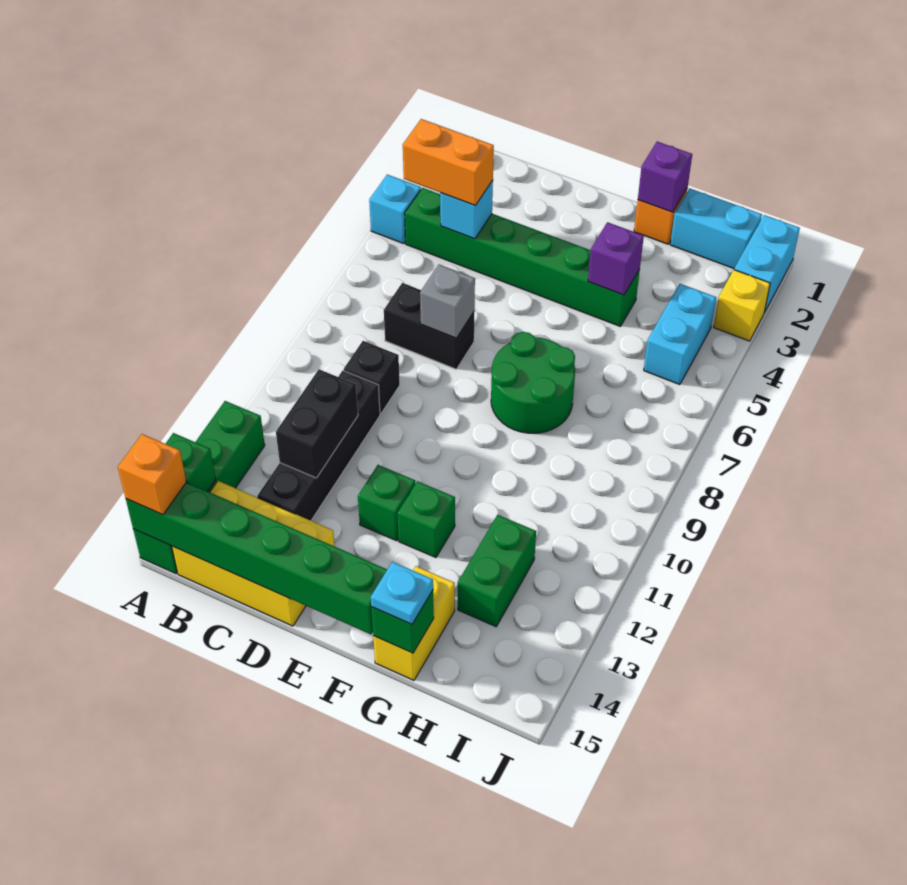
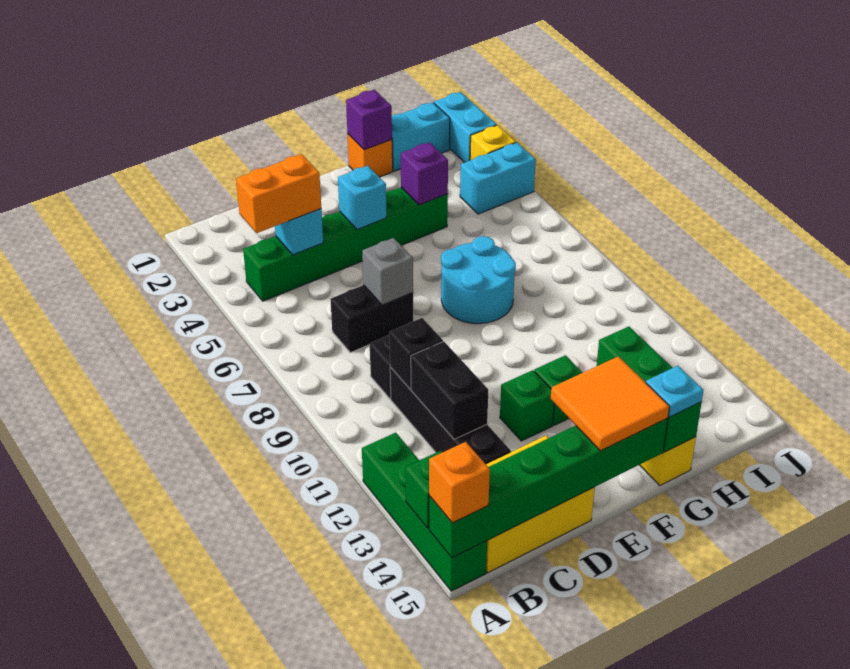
cyan brick A4 level 1 -> cyan brick E4 level 2
none -> black brick C10 level 2
none -> orange tile E14:F15 level 3
green round brick F7:G8 level 1 -> cyan round brick F7:G8 level 1
cyan brick I4:I5 level 1 -> cyan brick I4:J4 level 1

